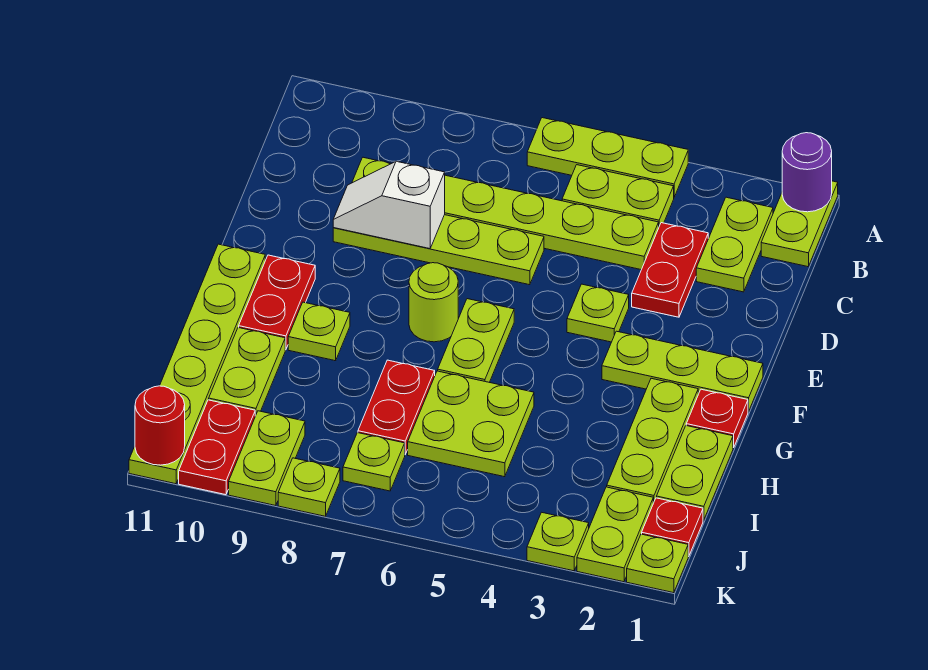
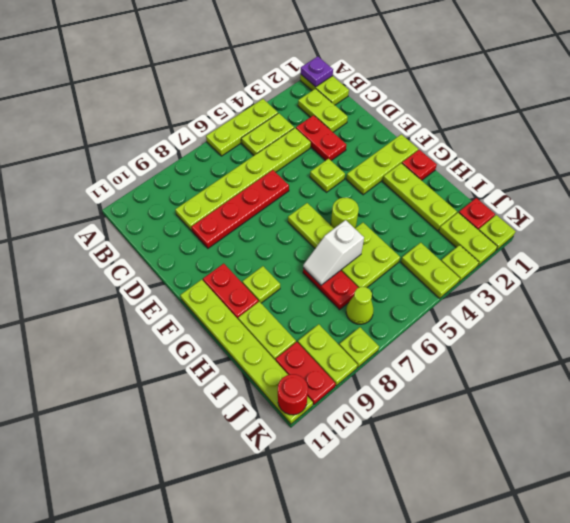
purple round brick A1 level 2 -> purple plate A1 level 2
lime plate D6:D9 level 1 -> red plate D6:D9 level 1
white slope D8:D9 level 2 top 8 -> white slope H6:H7 level 2 top 6
lime round brick F7 level 1 -> lime round brick G5 level 1
lime plate H1:I1 level 1 -> lime plate J4:K4 level 1
lime plate J7 level 1 -> lime cone J7 level 1

